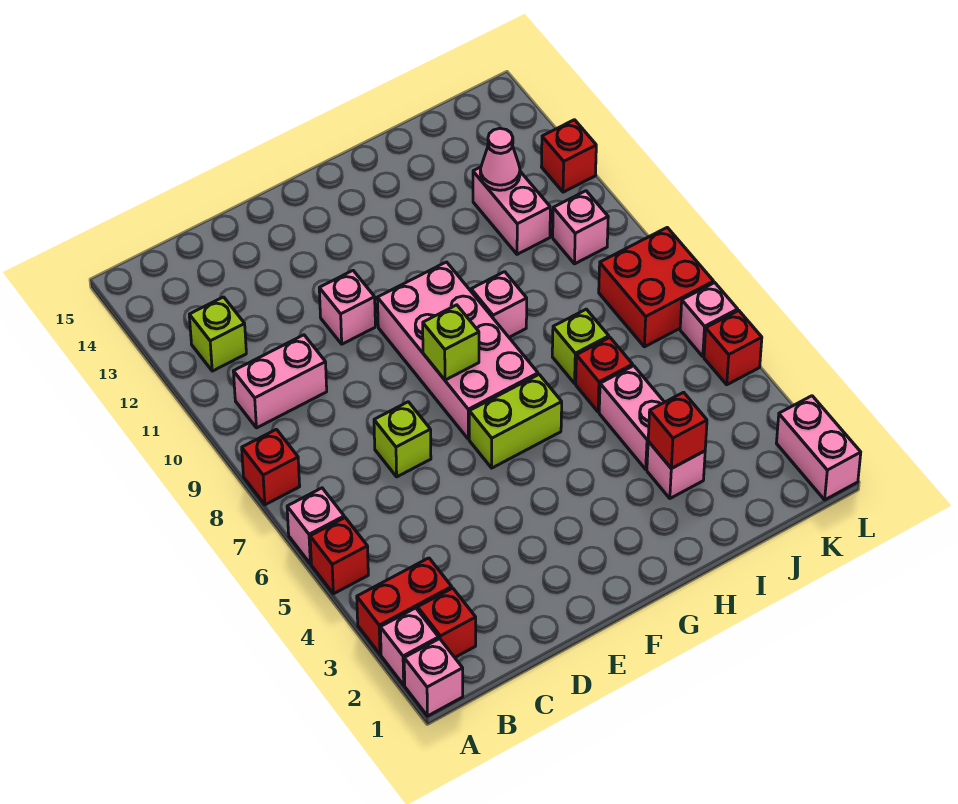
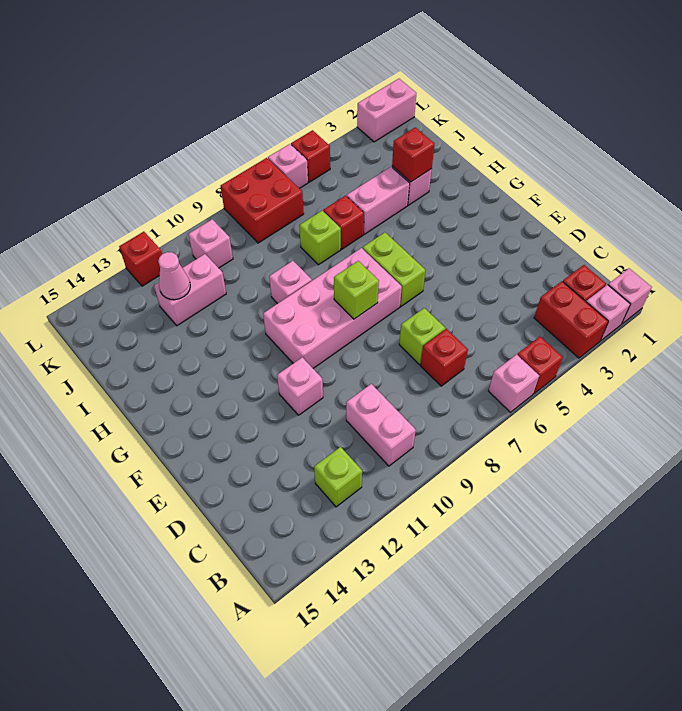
red brick A8 level 1 -> red brick C7 level 1

